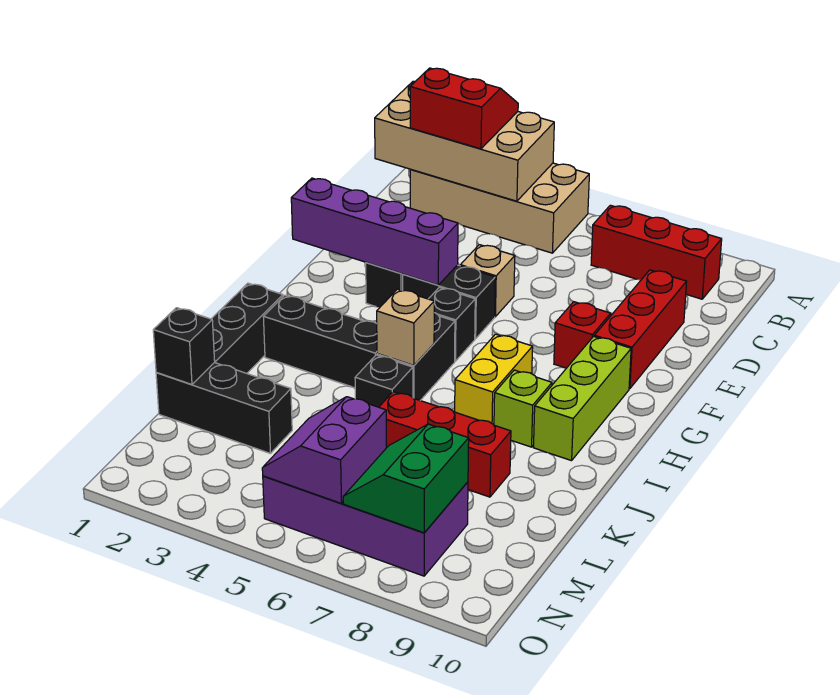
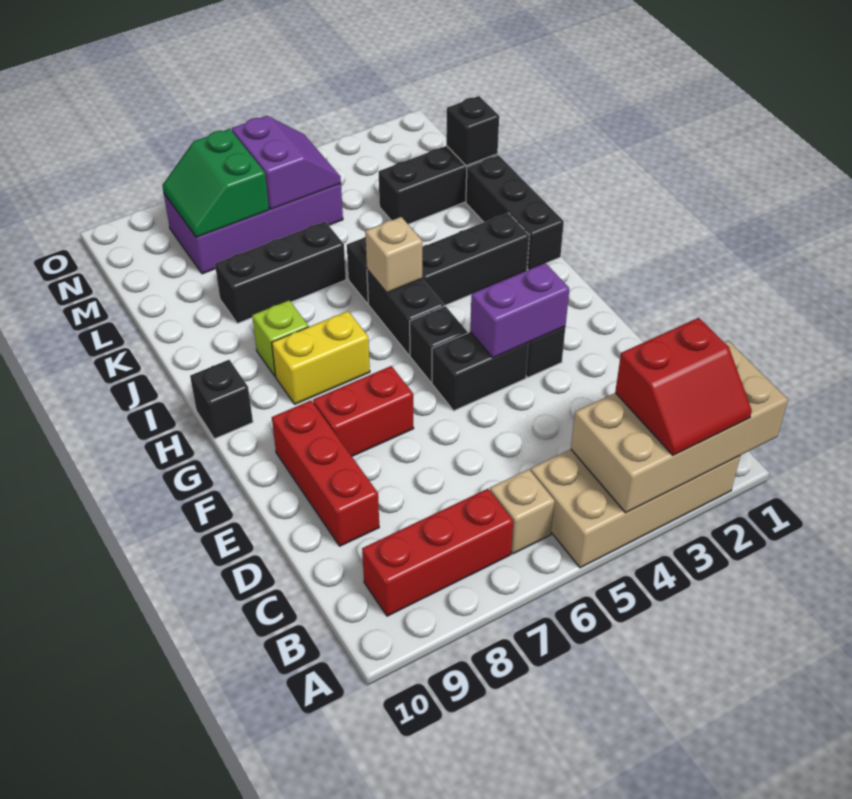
tan brick E5 level 1 -> tan brick B6 level 1
purple brick F1:F4 level 2 -> purple brick F3:F4 level 2
red brick F8 level 1 -> red brick F7:F8 level 1
lime brick G9:I9 level 1 -> none
yellow brick H7:I7 level 1 -> yellow brick H7:H8 level 1
none -> black brick H10 level 1
red brick K6:K8 level 1 -> black brick K6:K8 level 1
green slope M7:N8 level 2 top 8 -> green slope M7:N8 level 2 top 7

